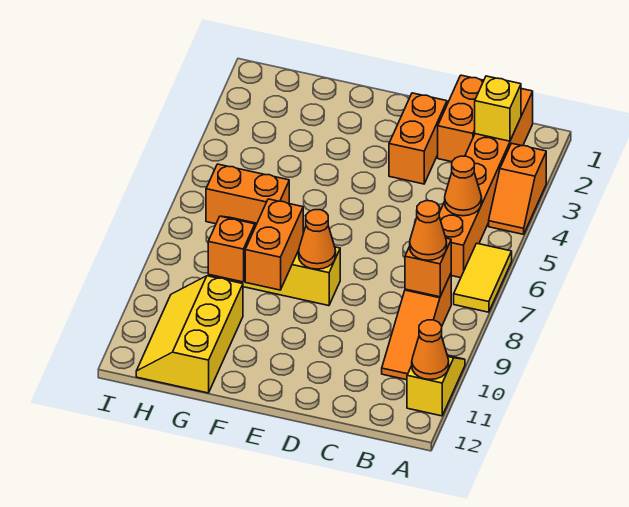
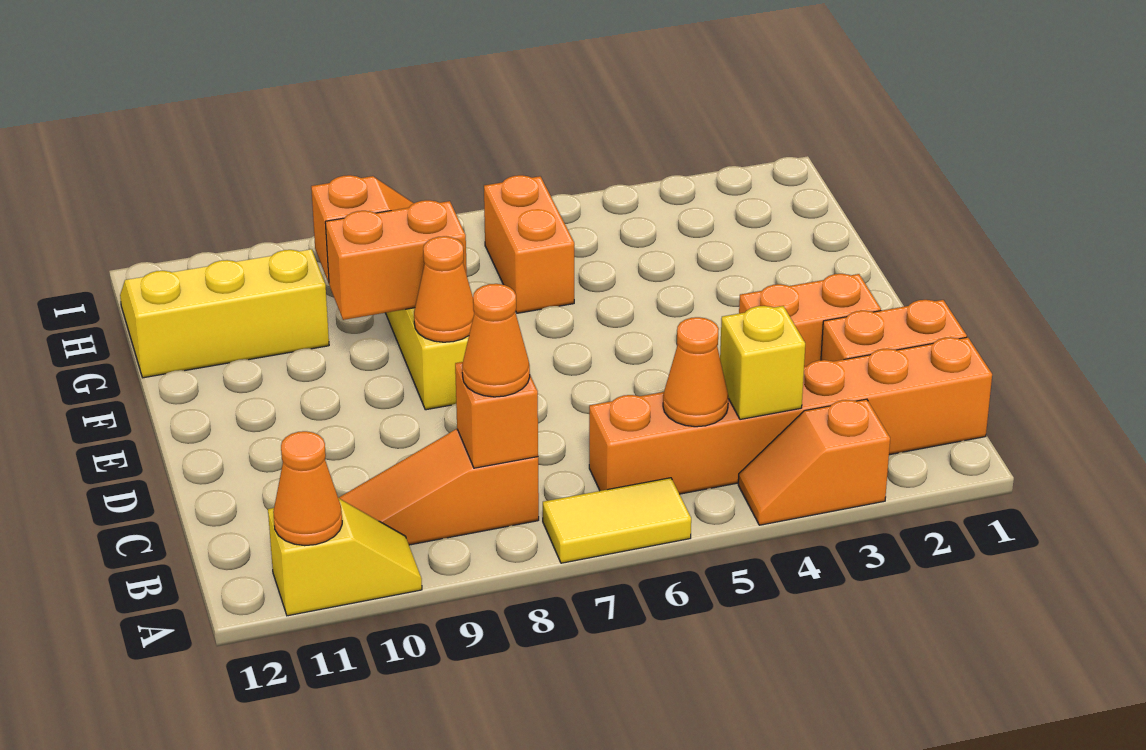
yellow brick B2 level 2 -> yellow brick B4 level 2

